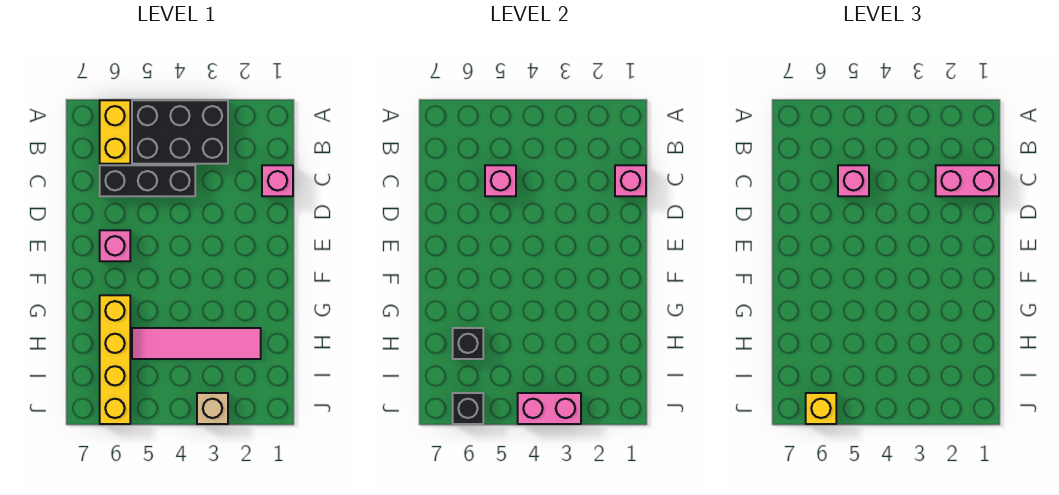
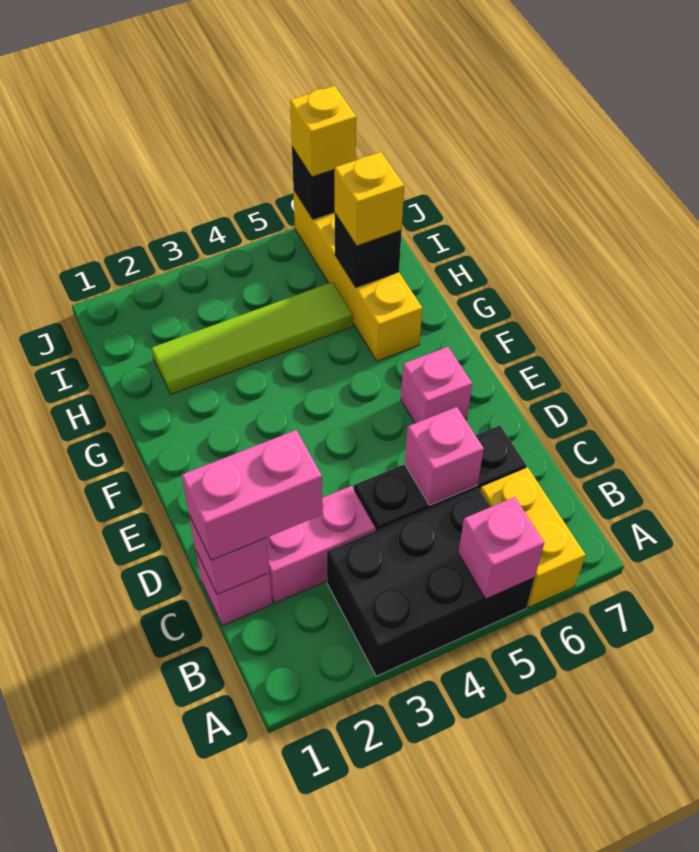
pink brick C5 level 3 -> pink brick A5 level 2
pink tile H2:H5 level 1 -> lime tile H2:H5 level 1
none -> yellow brick H6 level 3
tan brick J3 level 1 -> none
pink brick J3:J4 level 2 -> pink brick C2:C3 level 1

